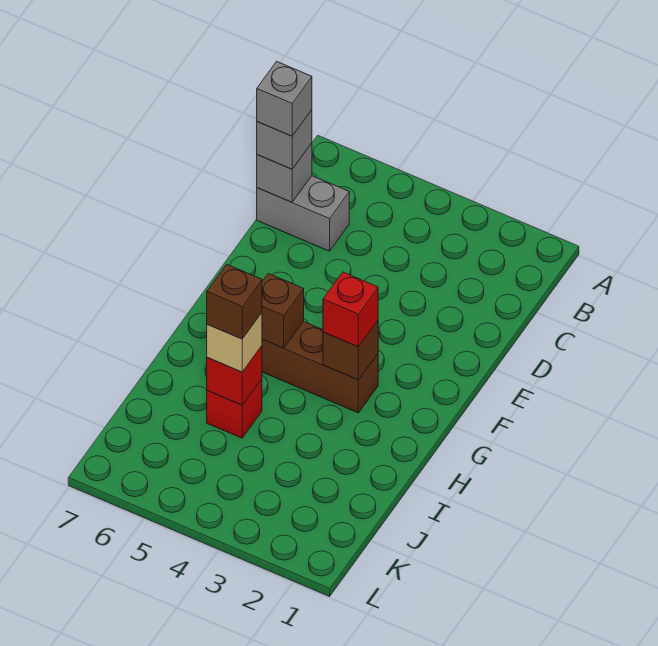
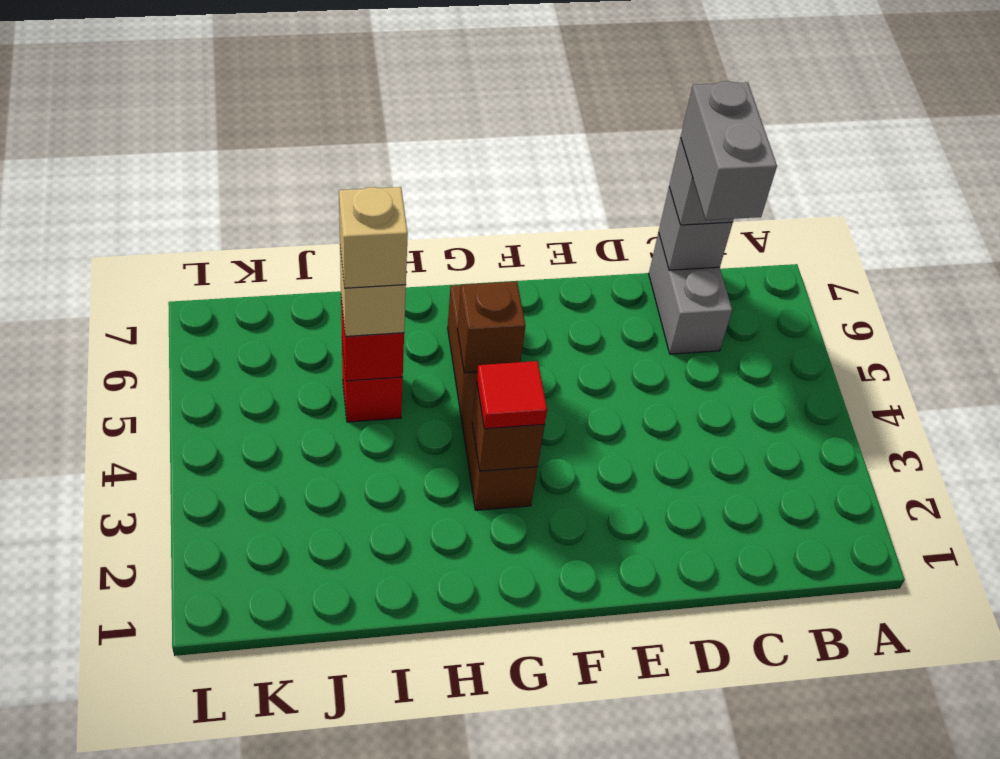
grey brick C7 level 4 -> grey brick C6:C7 level 4
red brick G3 level 3 -> red tile G3 level 3
brown brick I5 level 4 -> tan brick I5 level 4

